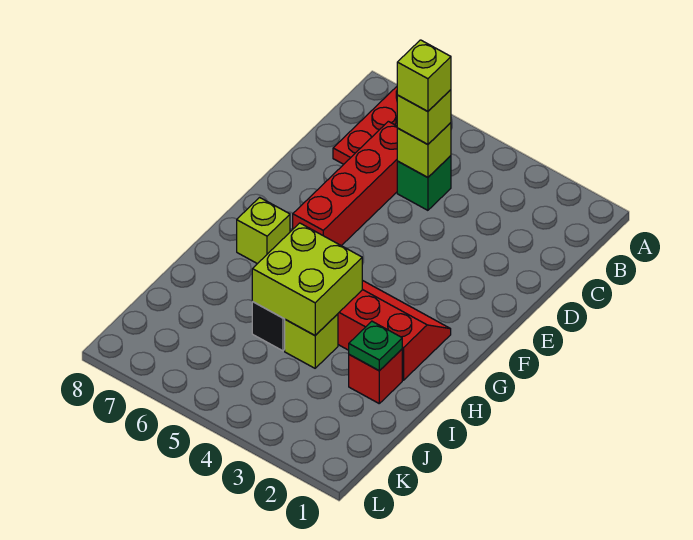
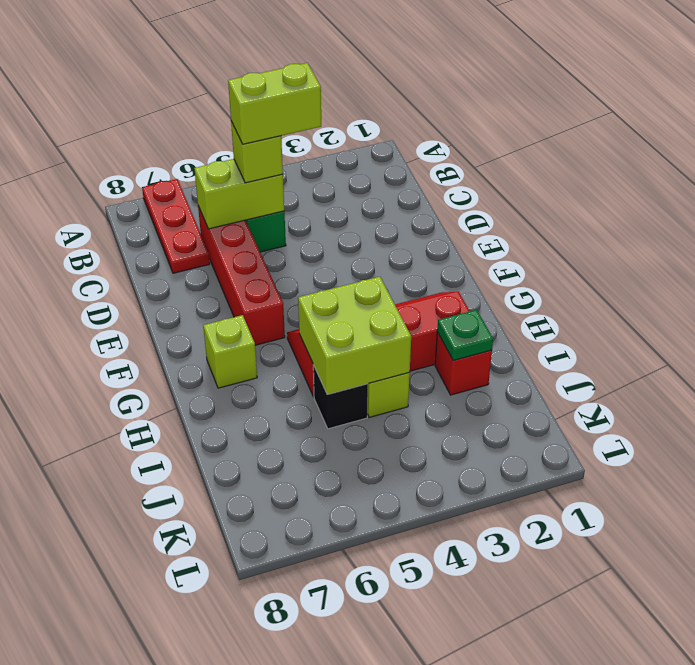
lime brick C5 level 2 -> lime brick C5:C6 level 2
lime brick C5 level 4 -> lime brick C4:C5 level 4

